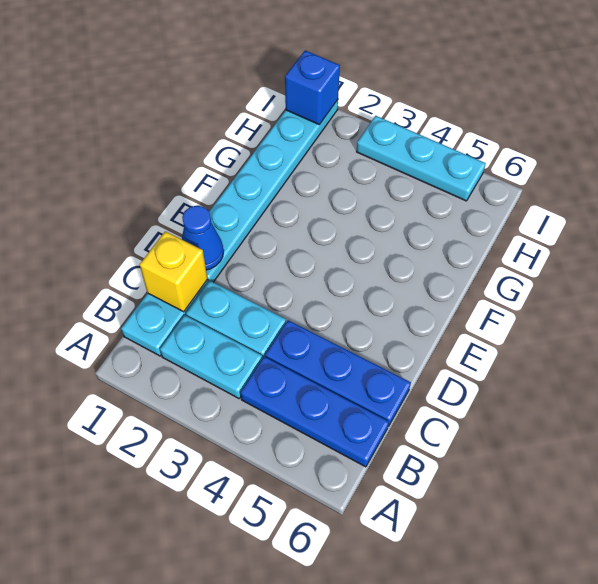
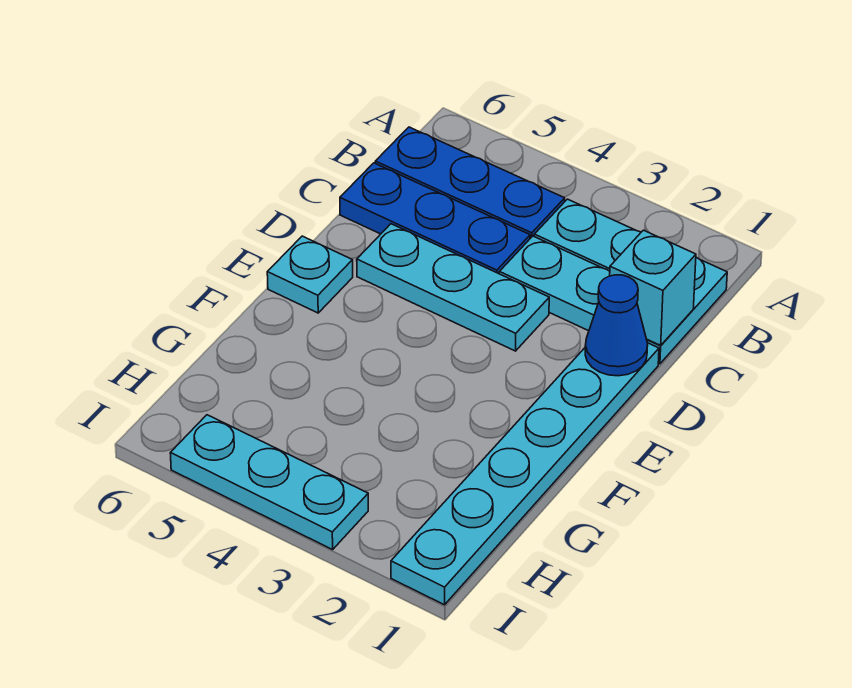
yellow brick C1 level 2 -> cyan brick C1 level 2
none -> cyan plate D3:D5 level 1
none -> cyan plate E6 level 1
blue brick I1 level 2 -> none

